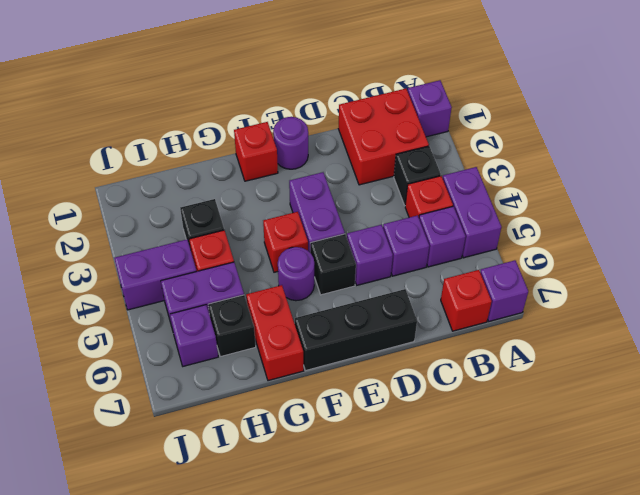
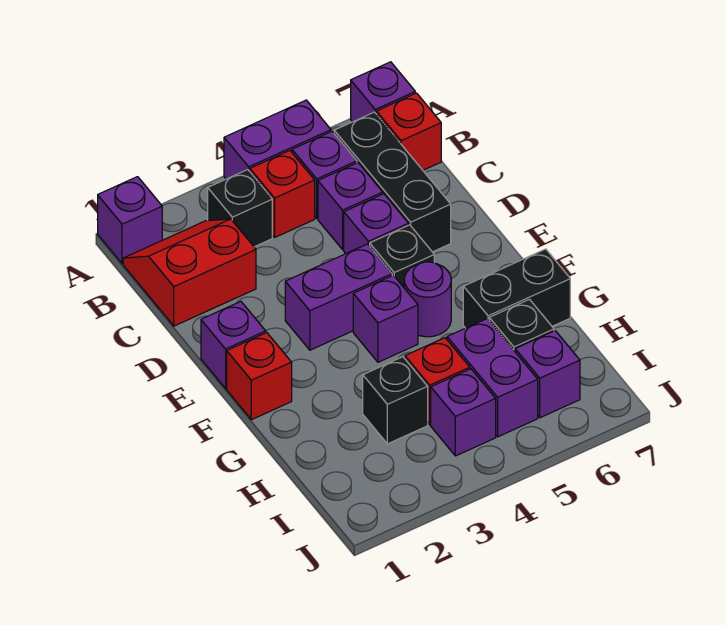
red brick B1:C2 level 1 -> red slope B1:C2 level 1 top C
black brick D7:F7 level 1 -> black brick B6:D6 level 1
purple round brick E1 level 1 -> purple brick E1 level 1
red brick F4 level 1 -> purple brick F4 level 1
red brick G6:G7 level 1 -> black brick G6:G7 level 1
purple brick I4:J4 level 1 -> purple brick I4 level 1

